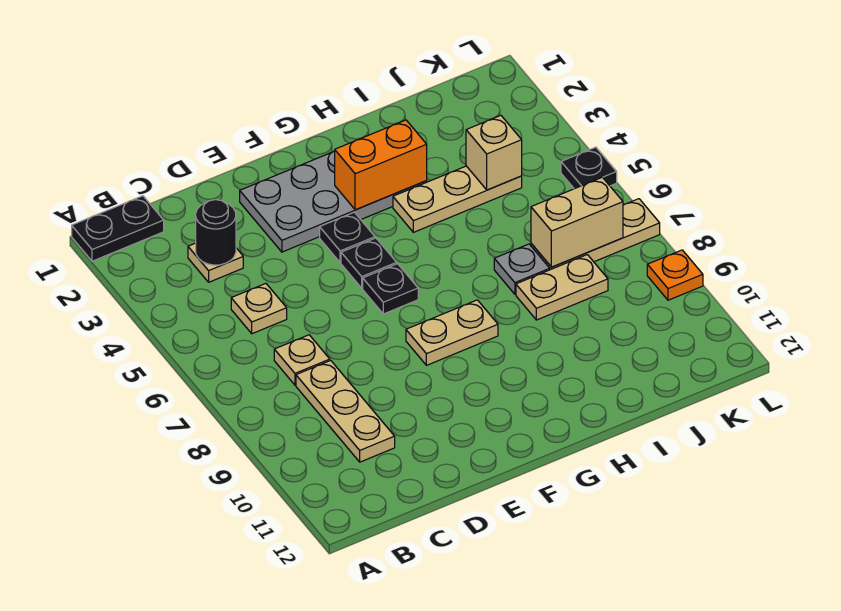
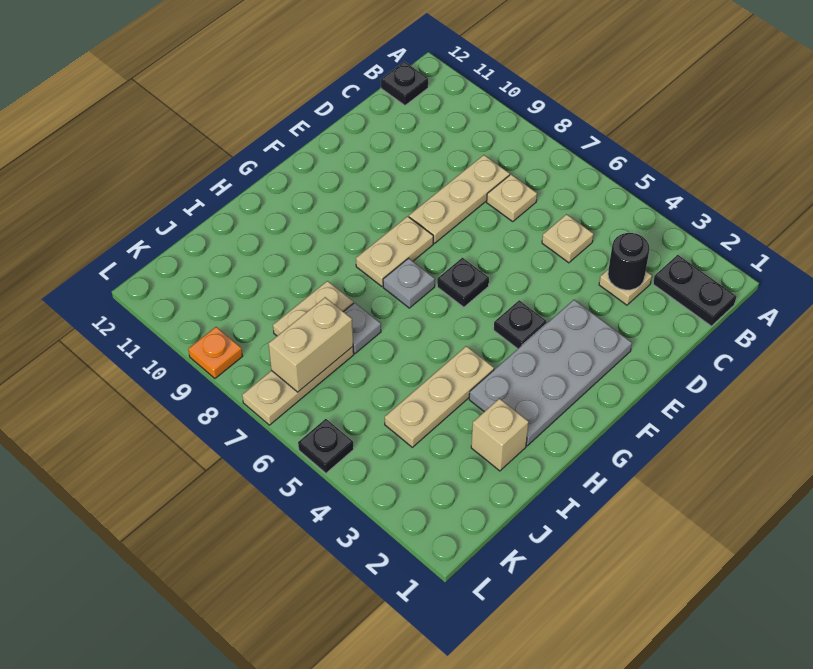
black plate A1:B1 level 1 -> black plate B1:B2 level 1
tan plate C8:C10 level 1 -> tan plate C8:E8 level 1
black plate F5 level 1 -> black plate B12 level 1
orange brick G3:H3 level 2 -> none
none -> grey plate G7 level 1
tan brick J4 level 2 -> tan brick I2 level 1

